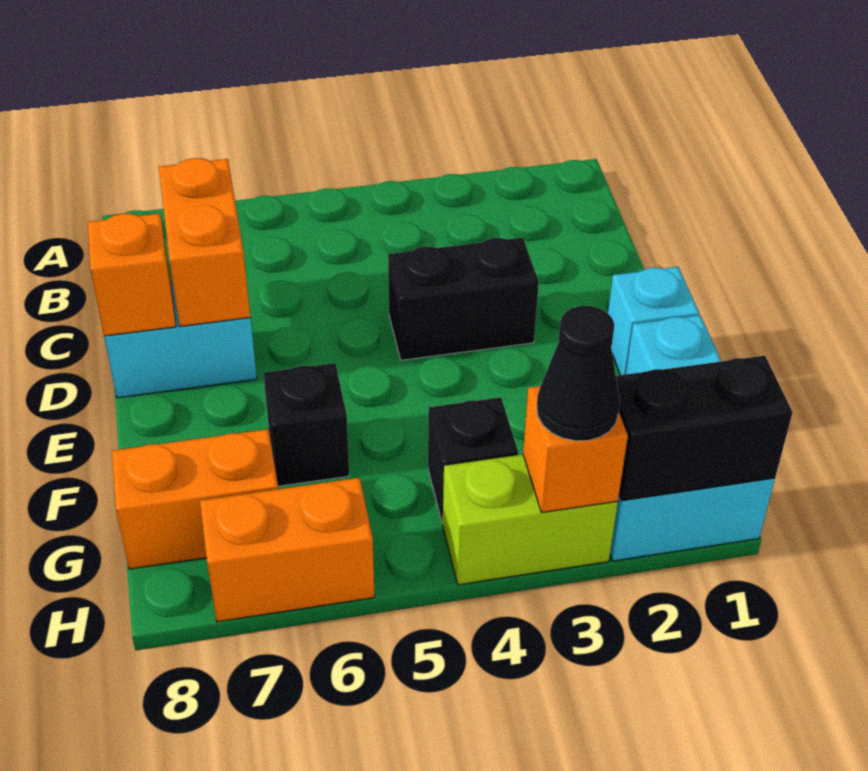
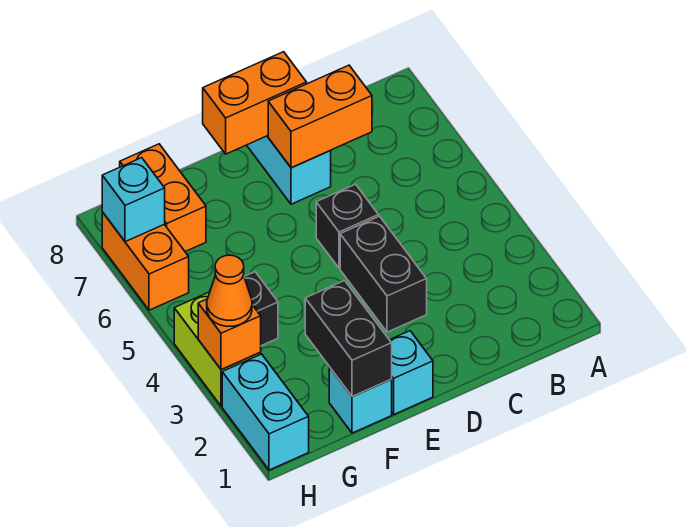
orange brick D8 level 2 -> orange brick D8:E8 level 2
black brick F6 level 1 -> black brick D5 level 1
black brick H1:H2 level 2 -> black brick F1:F2 level 2
black cone H3 level 3 -> orange cone H3 level 3
none -> cyan brick H7 level 2

